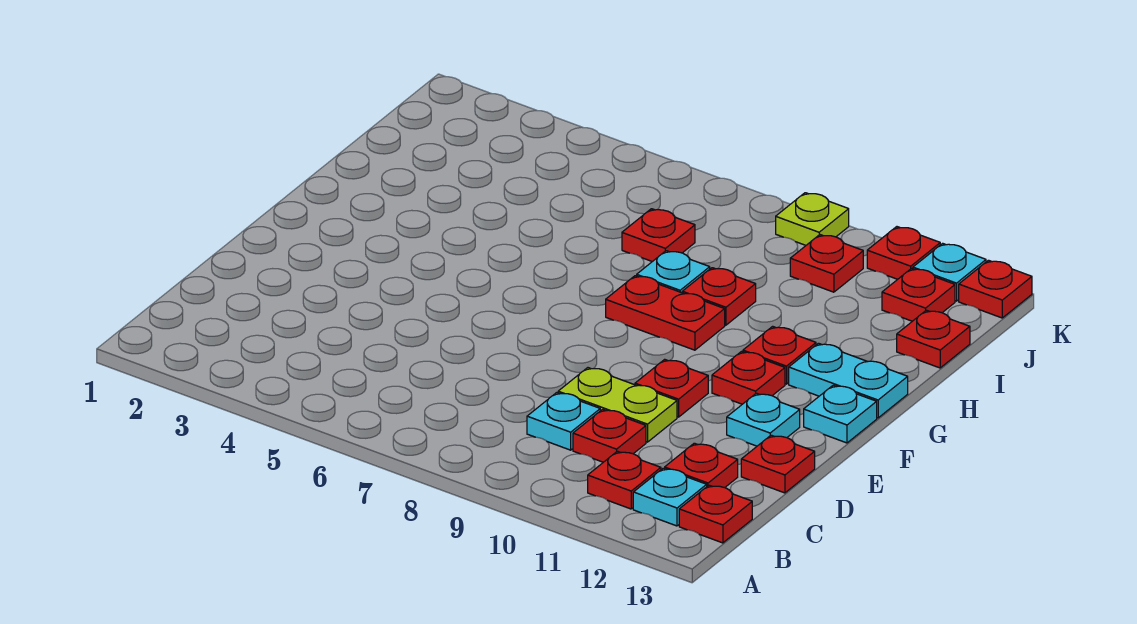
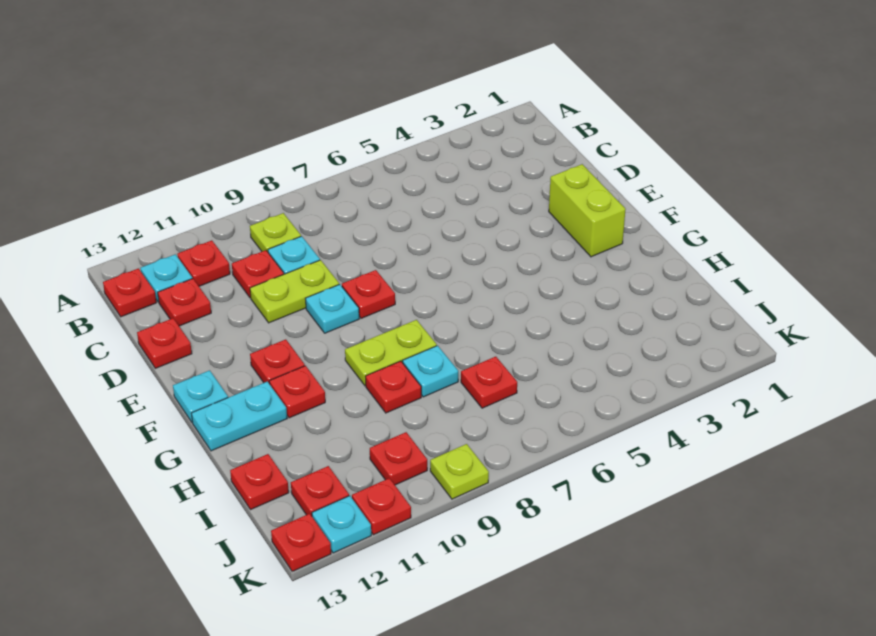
none -> lime plate B9 level 1
none -> lime brick E2:F2 level 1
red plate E10 level 1 -> red plate E8 level 1
cyan plate E12 level 1 -> cyan plate E9 level 1
red plate G8:G9 level 1 -> lime plate G8:G9 level 1

